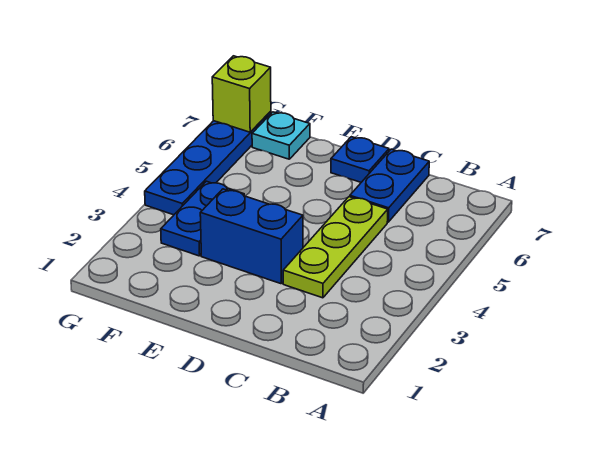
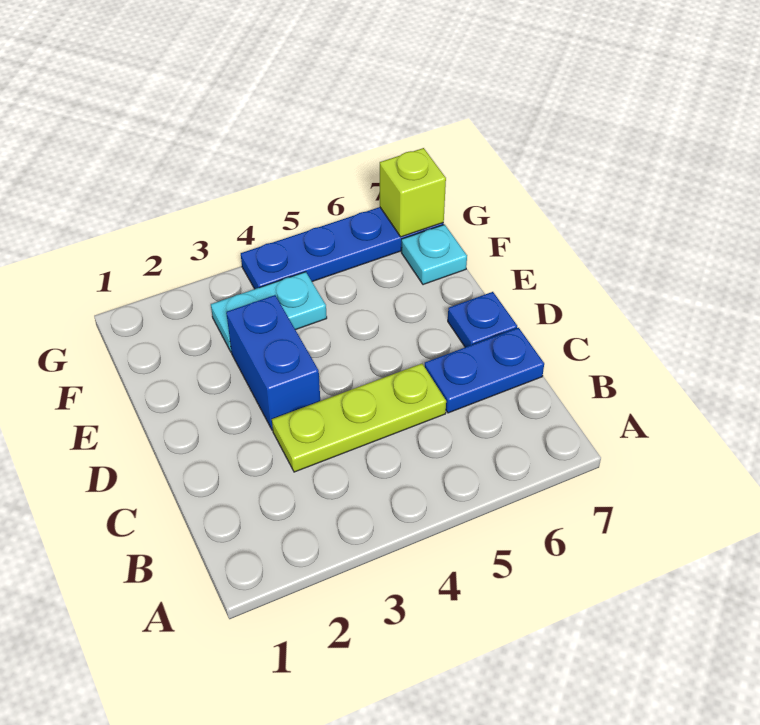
blue plate F3:F4 level 1 -> cyan plate F3:F4 level 1

